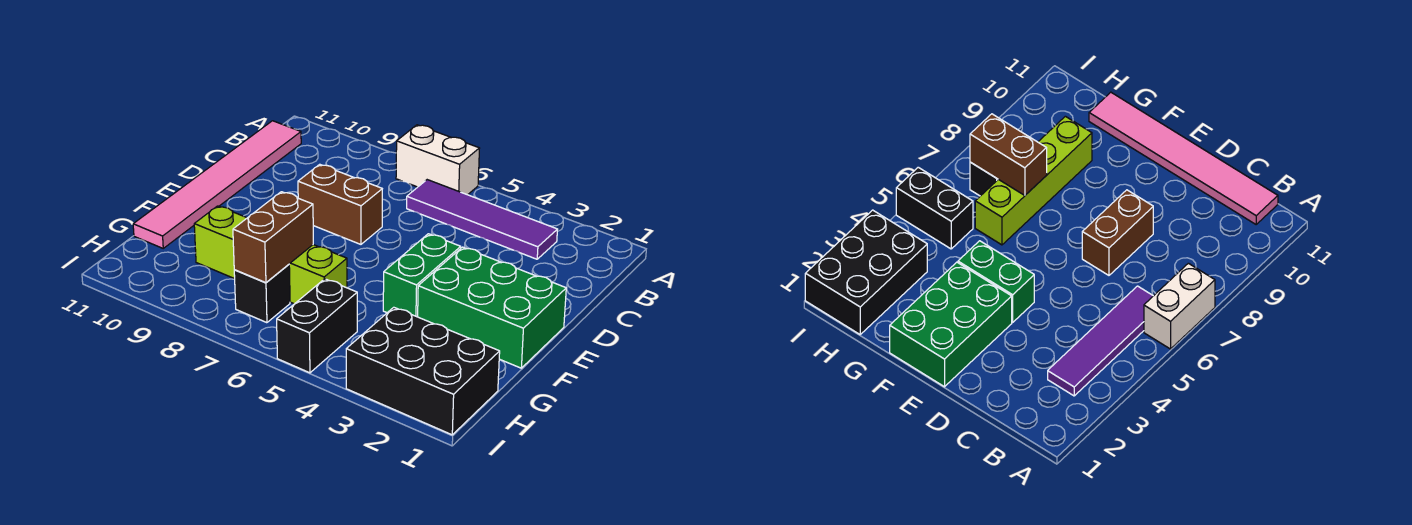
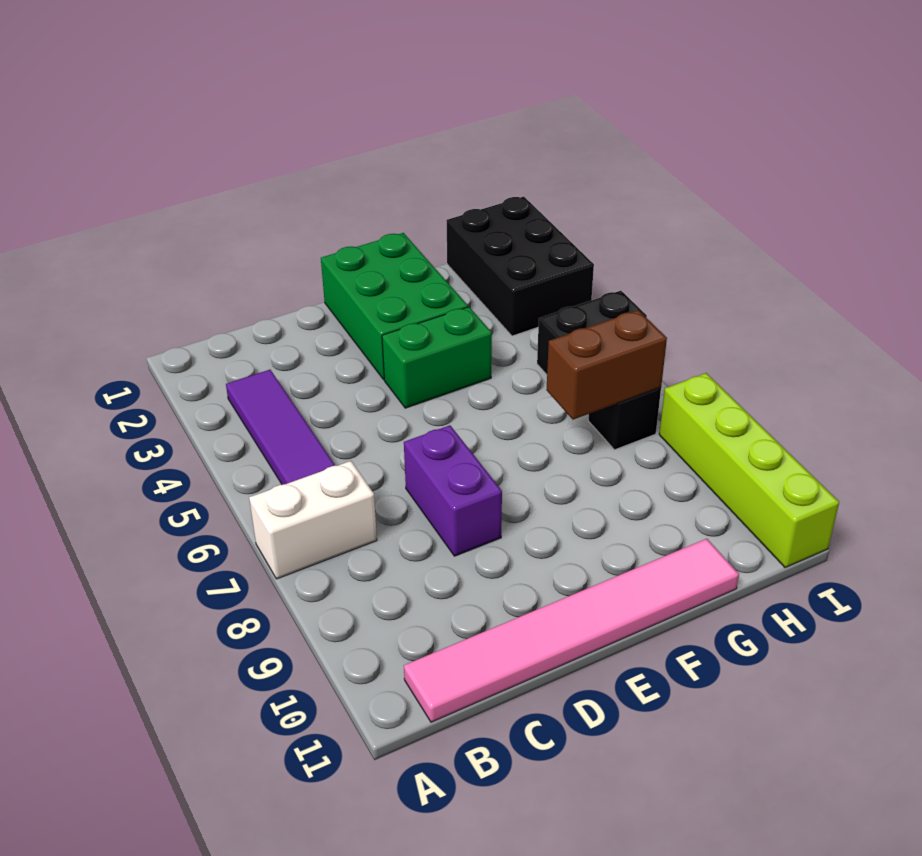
white brick A6:A7 level 1 -> white brick A7:B7 level 1
brown brick D7:D8 level 1 -> purple brick D7:D8 level 1
lime brick G6:G9 level 1 -> lime brick I8:I11 level 1

